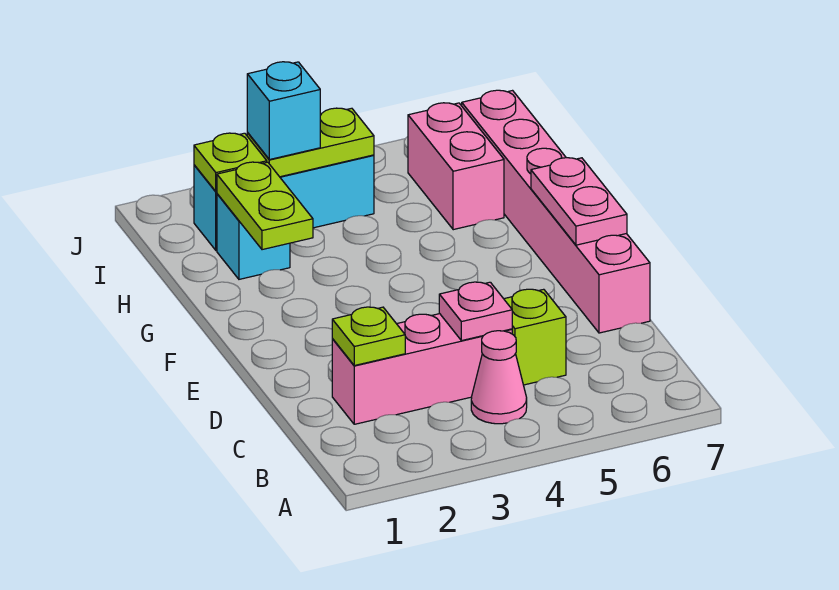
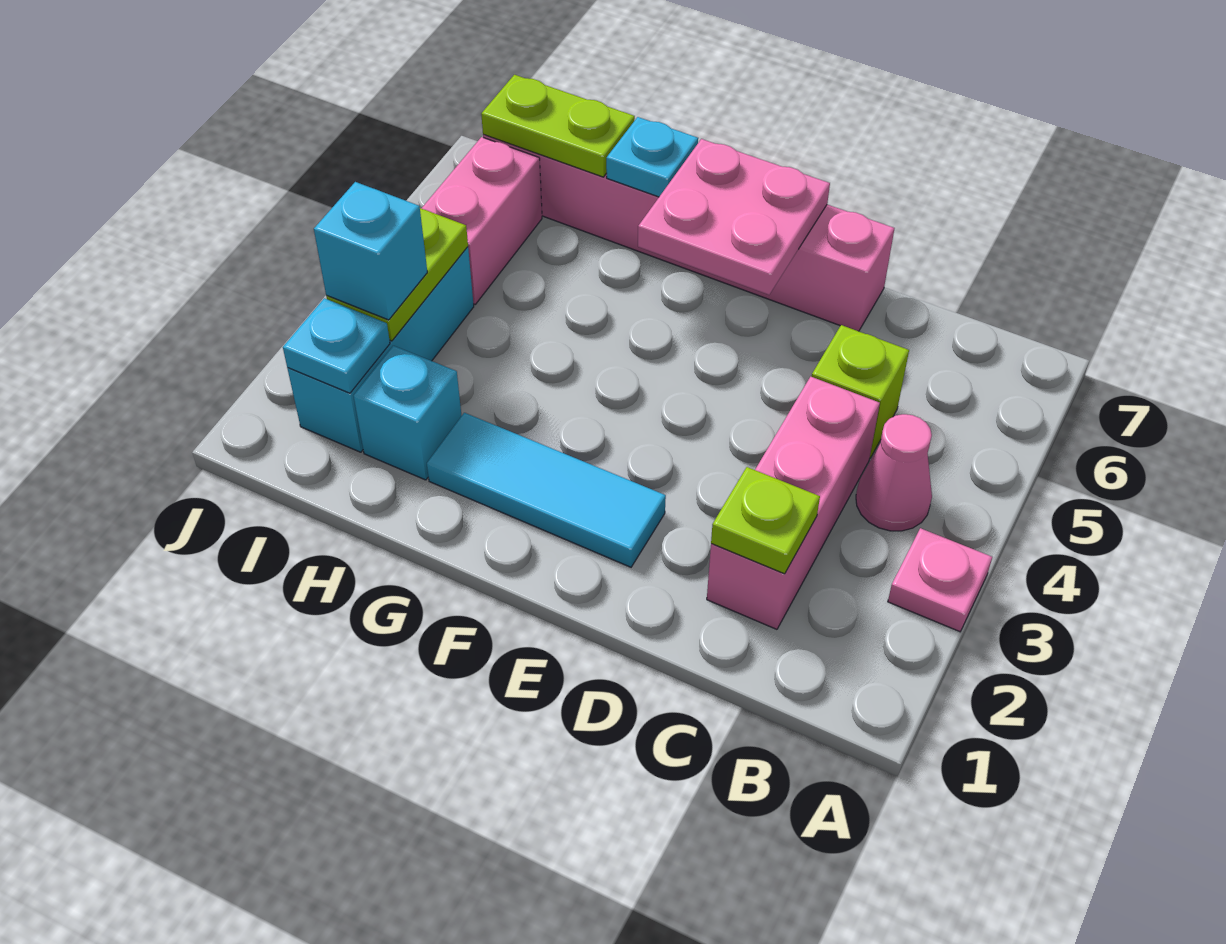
pink plate C4 level 2 -> pink plate A3 level 1
none -> cyan tile E2:G2 level 1
pink plate E7:F7 level 2 -> pink plate E6:F7 level 2
lime plate G2:H2 level 2 -> lime plate H7:I7 level 2
none -> cyan plate G7 level 2
pink brick H6:I6 level 1 -> pink brick I5:I6 level 1
lime plate I2 level 2 -> cyan plate I2 level 2

